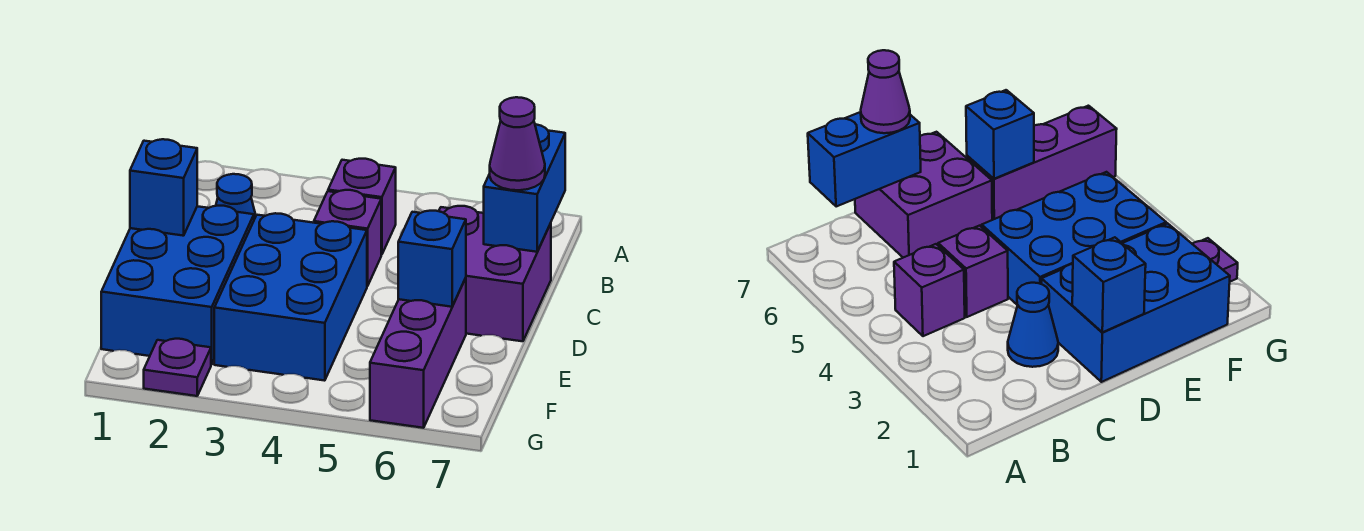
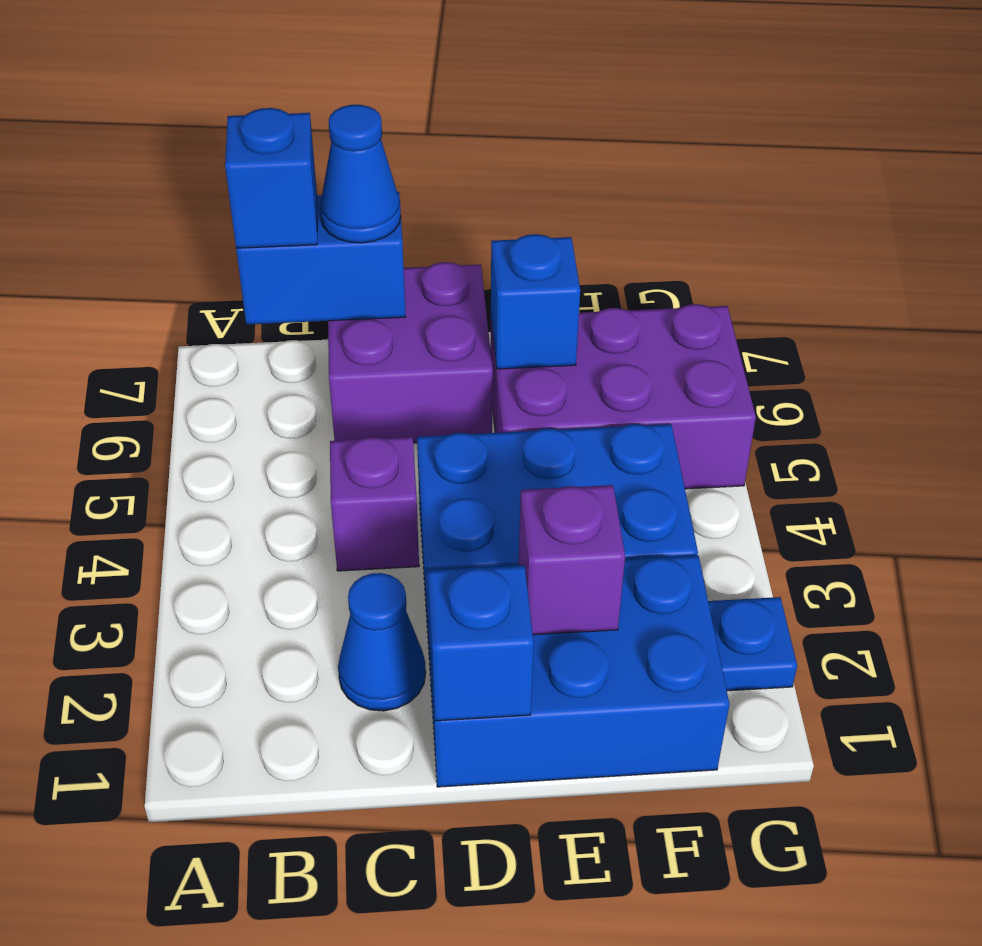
purple brick B4 level 1 -> purple brick E2 level 2
none -> blue brick B7 level 3
purple cone C7 level 3 -> blue cone C7 level 3
purple brick E6:G6 level 1 -> purple brick E5:G6 level 1
purple plate G2 level 1 -> blue plate G2 level 1

